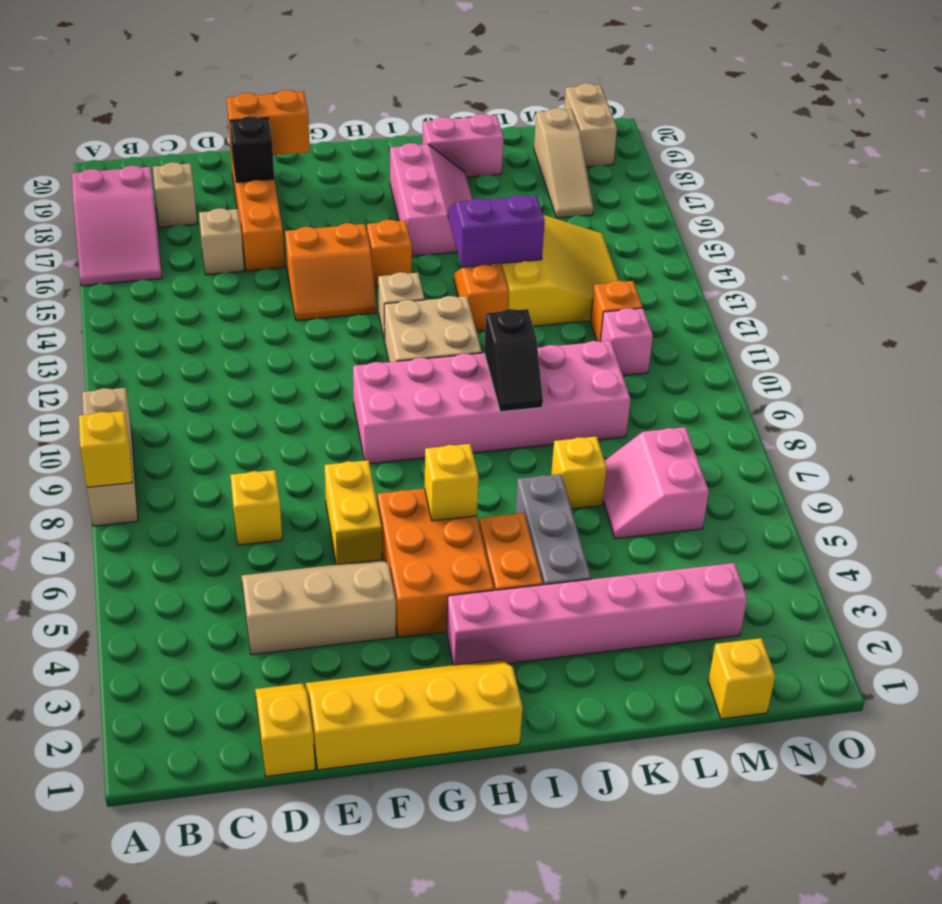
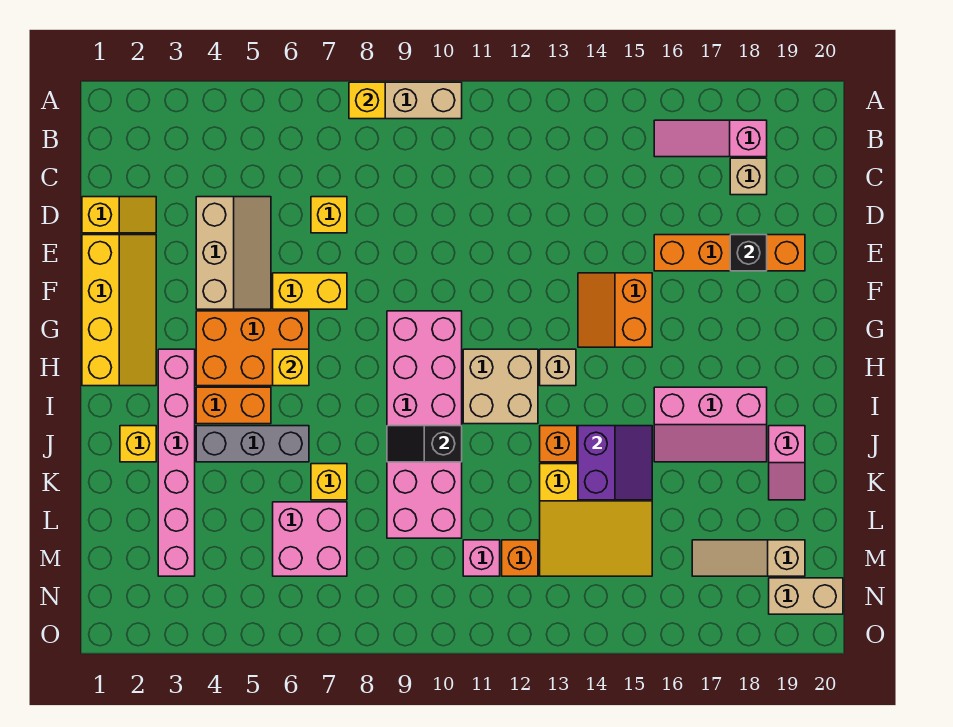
pink slope A16:B18 level 1 top 18 -> pink slope B16:B18 level 1 top 18
tan brick D16 level 1 -> none
orange brick E19:F19 level 2 -> none
orange brick H15 level 1 -> none
pink brick J19:K19 level 1 -> pink slope J19:K19 level 1 top J
pink slope L6:M7 level 1 top M -> pink brick L6:M7 level 1
yellow brick M1 level 1 -> yellow brick J2 level 1

